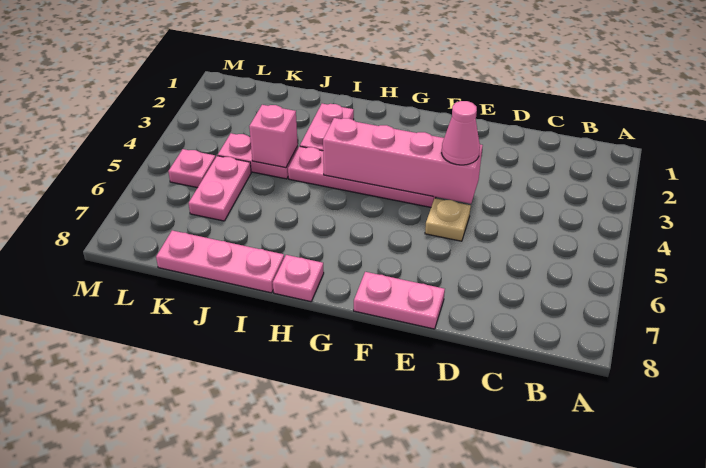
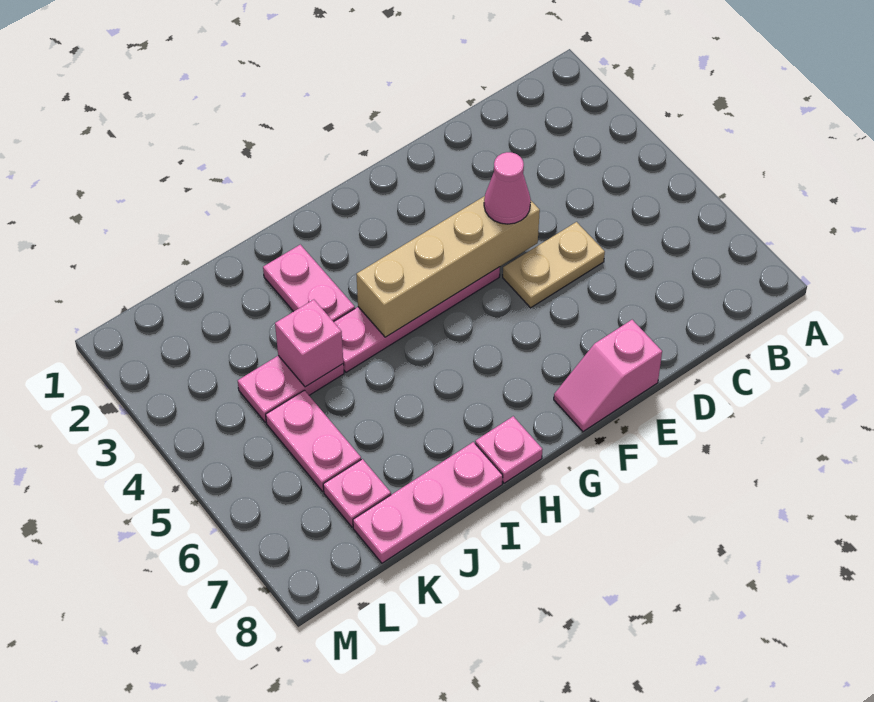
pink brick E4:H4 level 2 -> tan brick E4:H4 level 2
tan plate E5 level 1 -> tan plate D5:E5 level 1
pink plate E8:F8 level 1 -> pink slope E8:F8 level 1 top E
pink plate L5 level 1 -> pink plate K7 level 1

